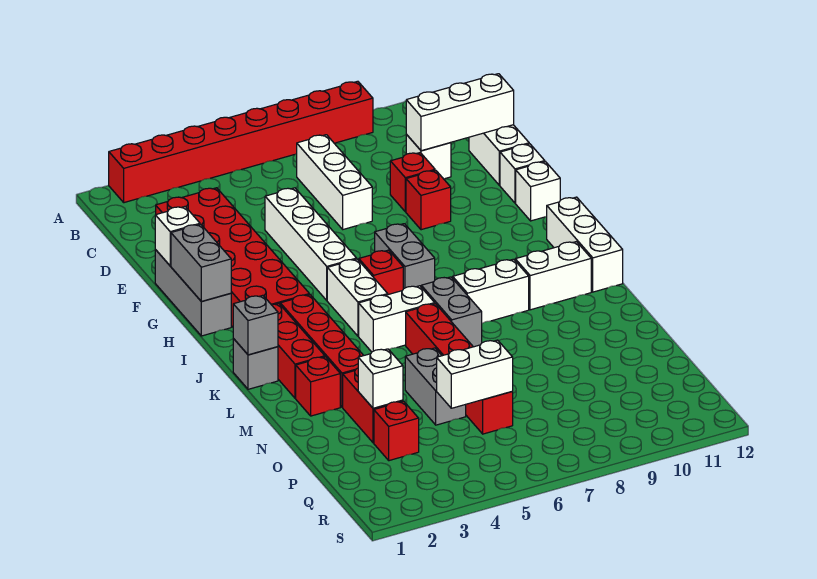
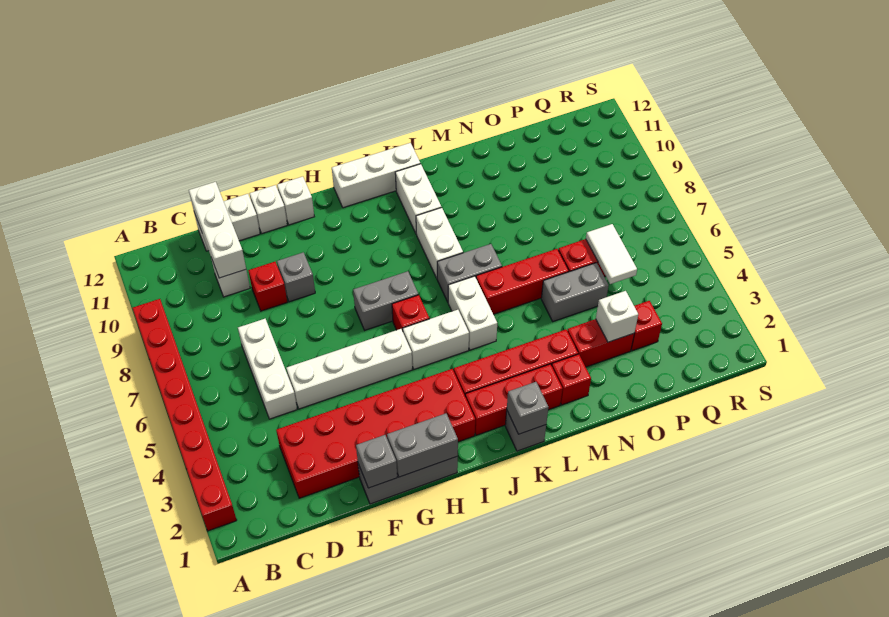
white brick C7:E7 level 1 -> white brick D5:D7 level 1
white brick F1 level 2 -> grey brick F1 level 2
red brick F9 level 1 -> grey brick F9 level 1
white brick P5:P6 level 2 -> white tile P5:P6 level 2

